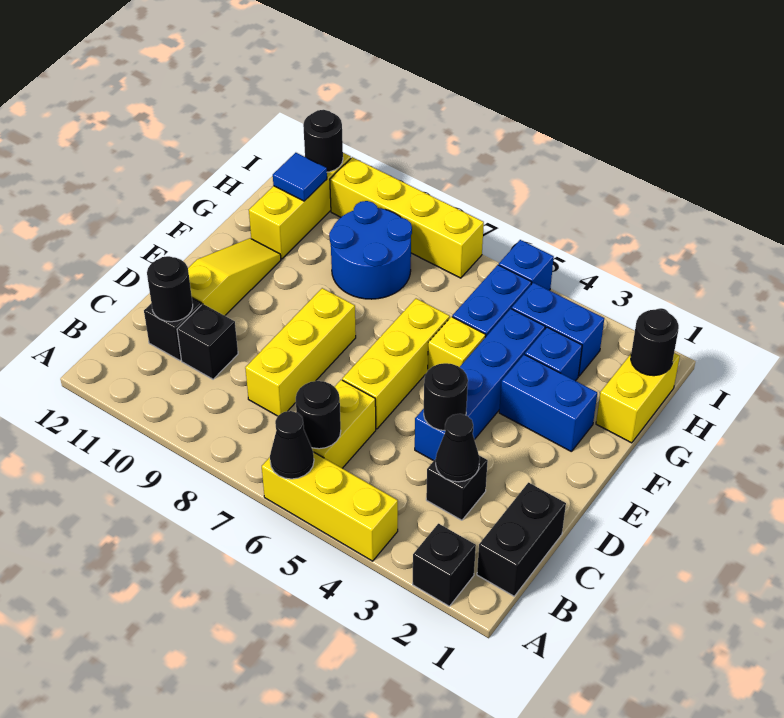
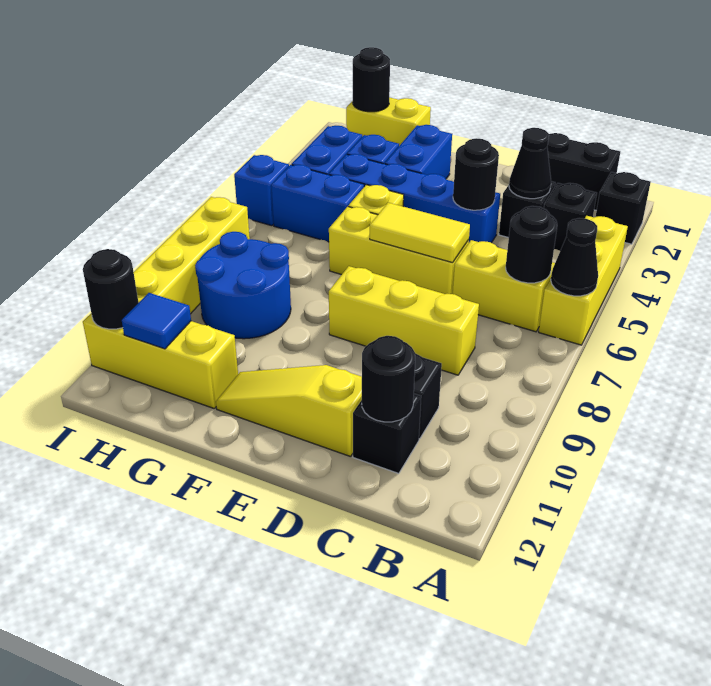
none -> black brick B3 level 1
none -> yellow tile D6:E6 level 2

